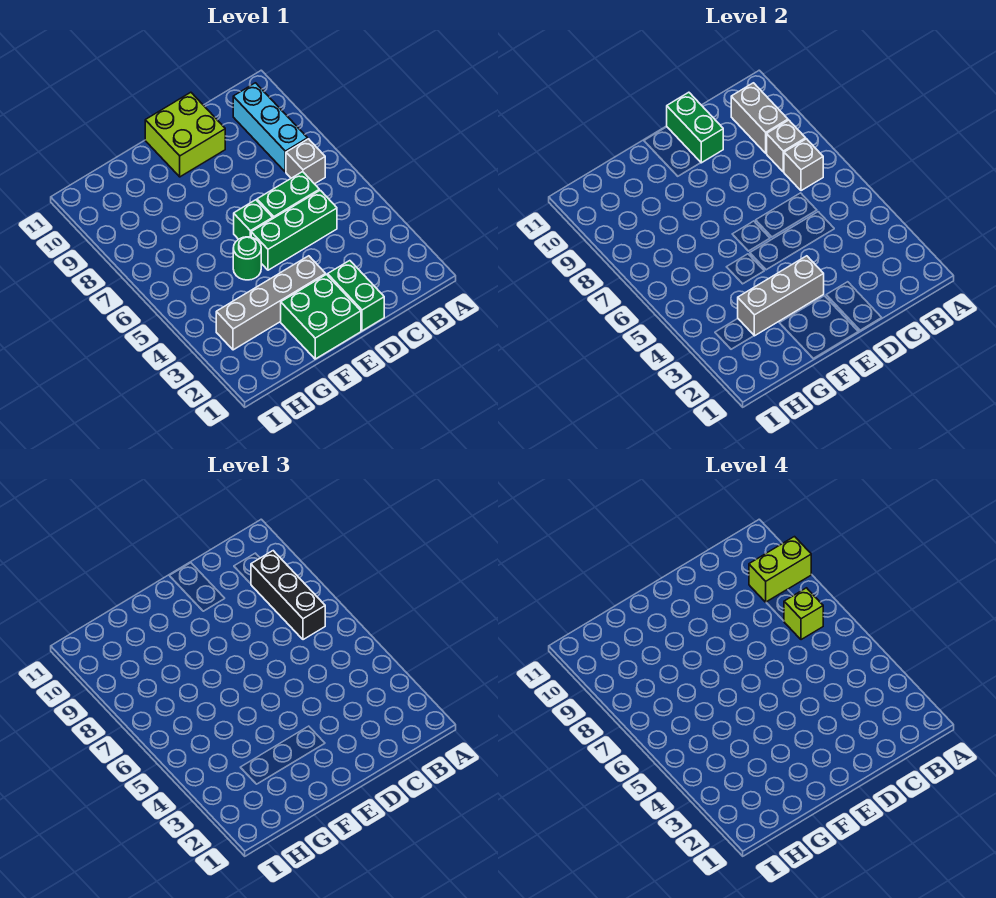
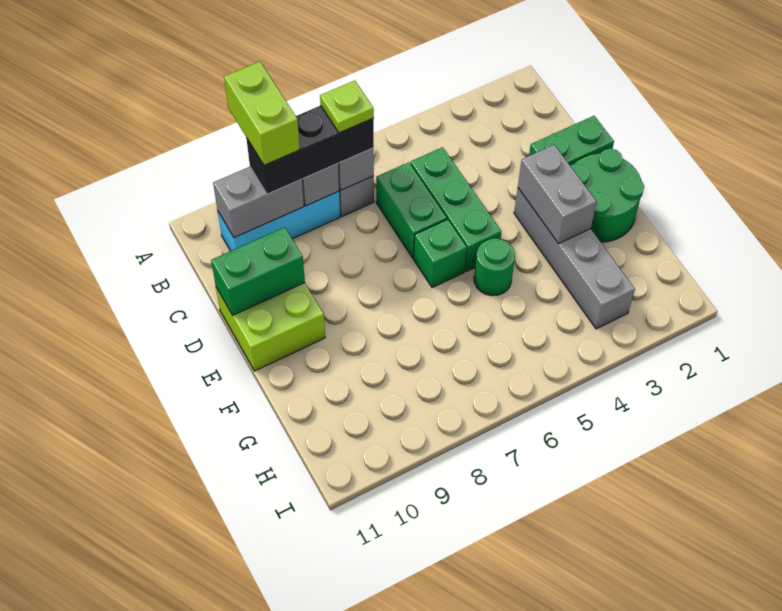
lime brick B7 level 4 -> lime plate B7 level 4
green brick E1:F2 level 1 -> green round brick E1:F2 level 1
grey brick E3:G3 level 2 -> grey brick E3:F3 level 2

